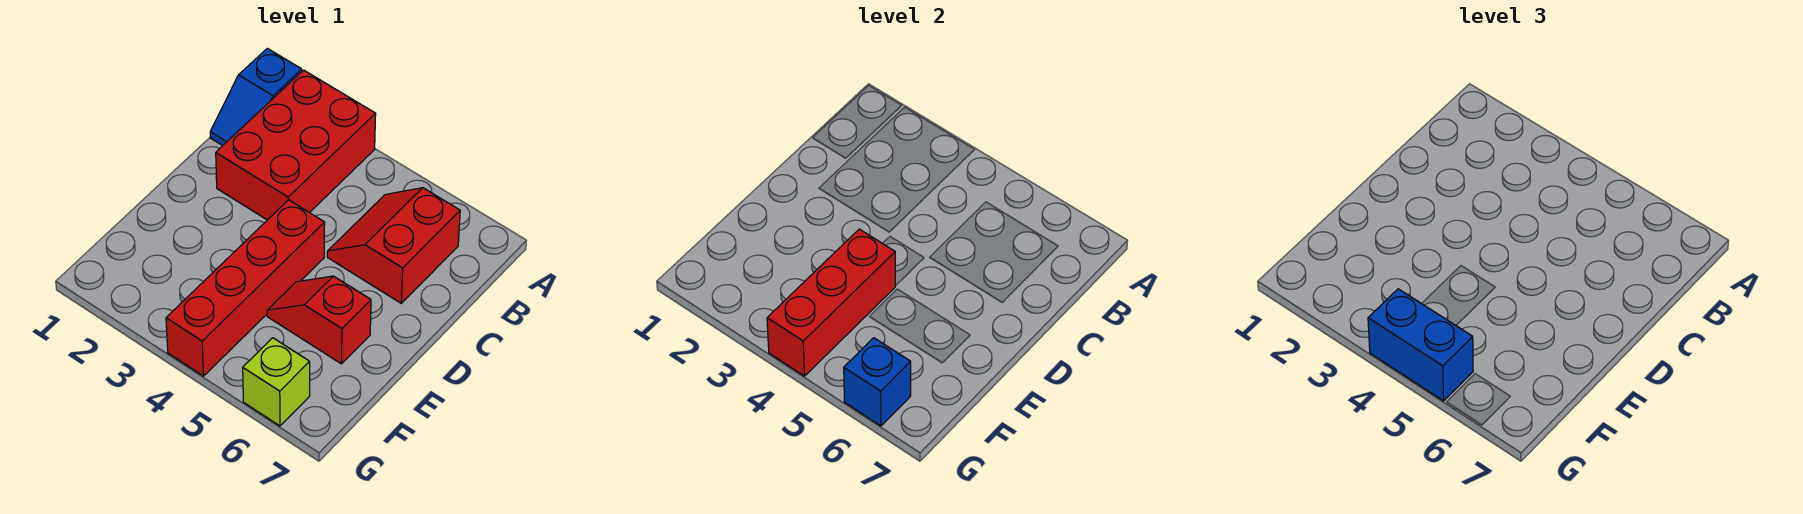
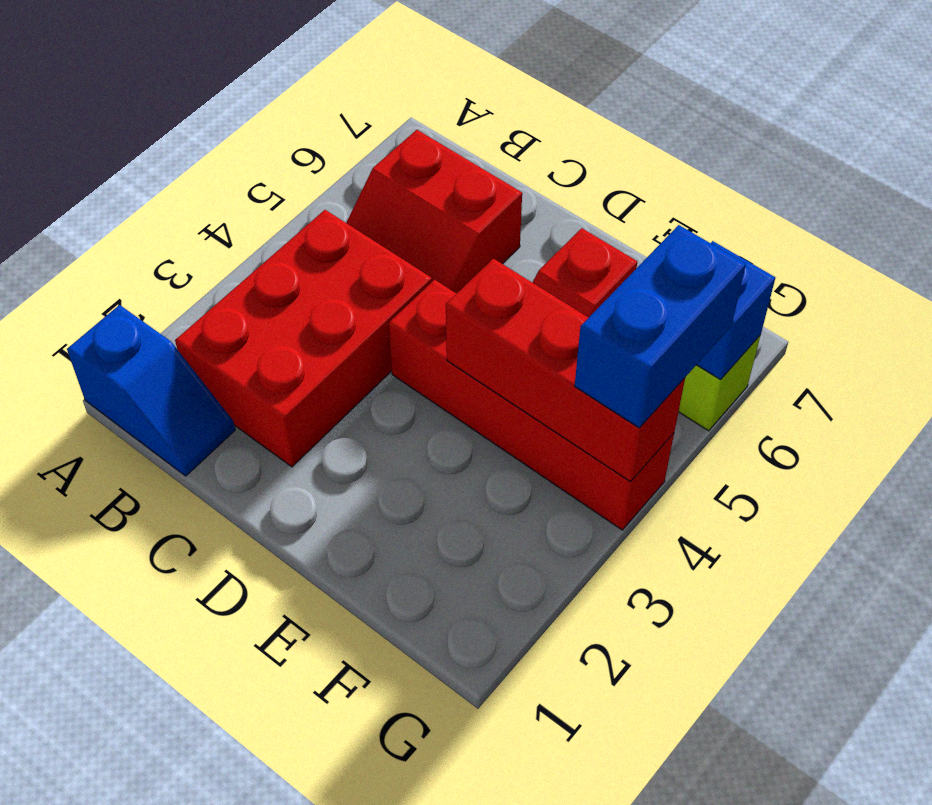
red brick A2:C3 level 1 -> red brick B2:C4 level 1

